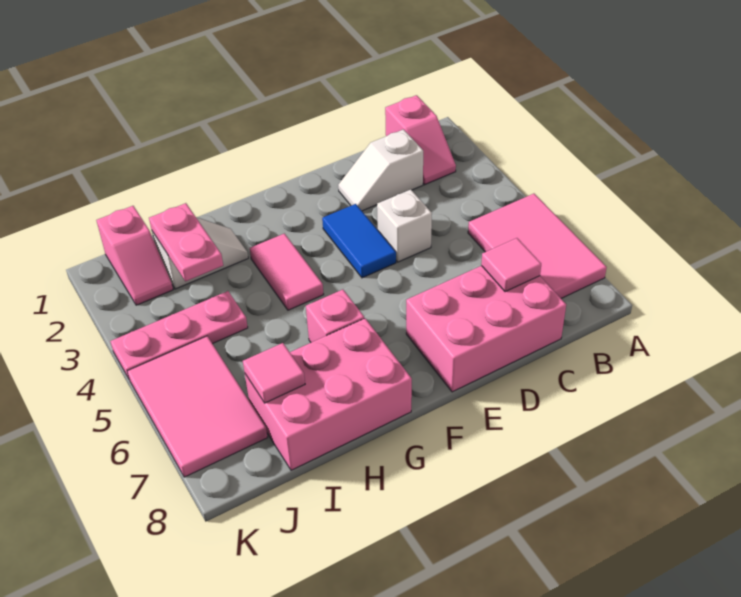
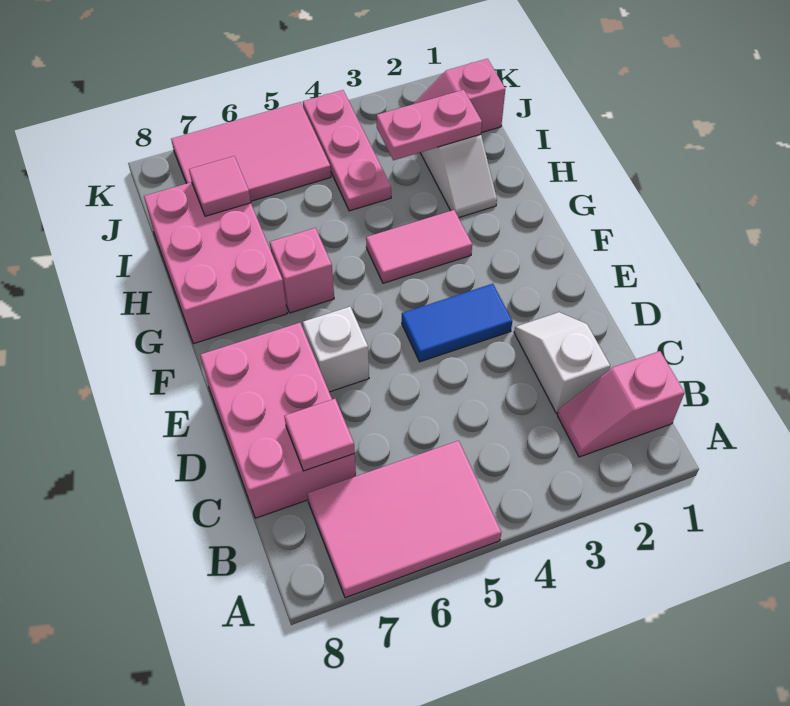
white brick D4 level 1 -> white brick E6 level 1

